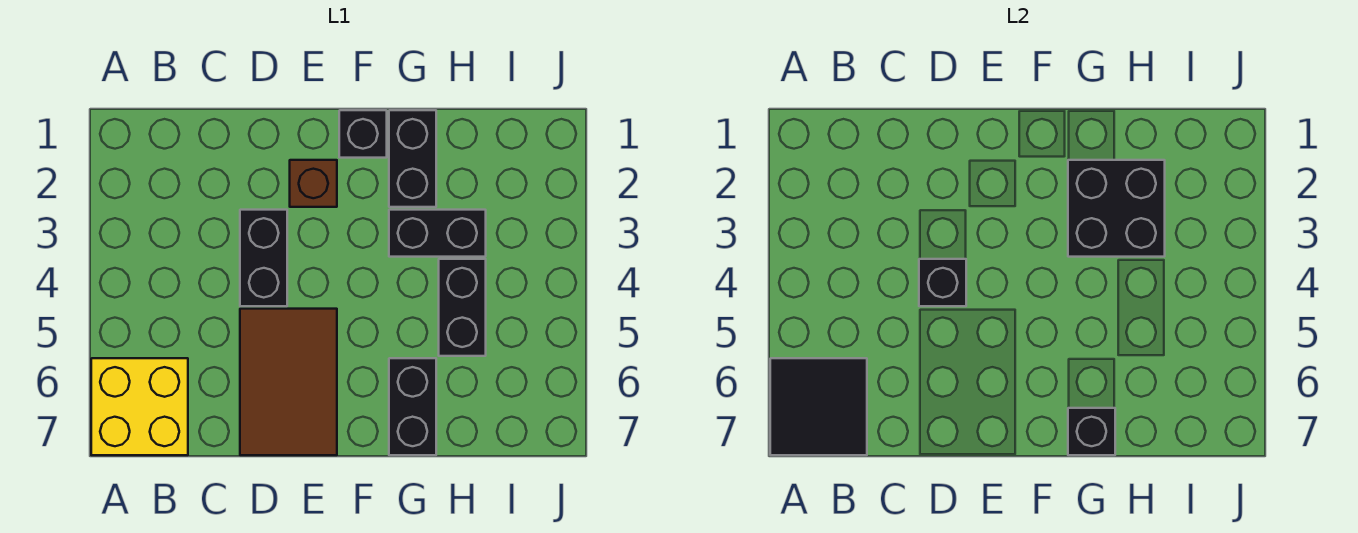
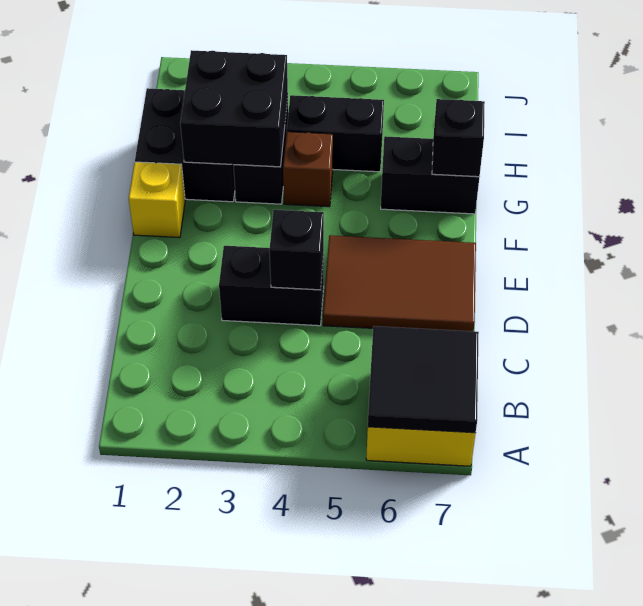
brown brick E2 level 1 -> brown brick G4 level 1
black brick F1 level 1 -> yellow brick F1 level 1
black brick G1:G2 level 1 -> black brick G1:H2 level 1

